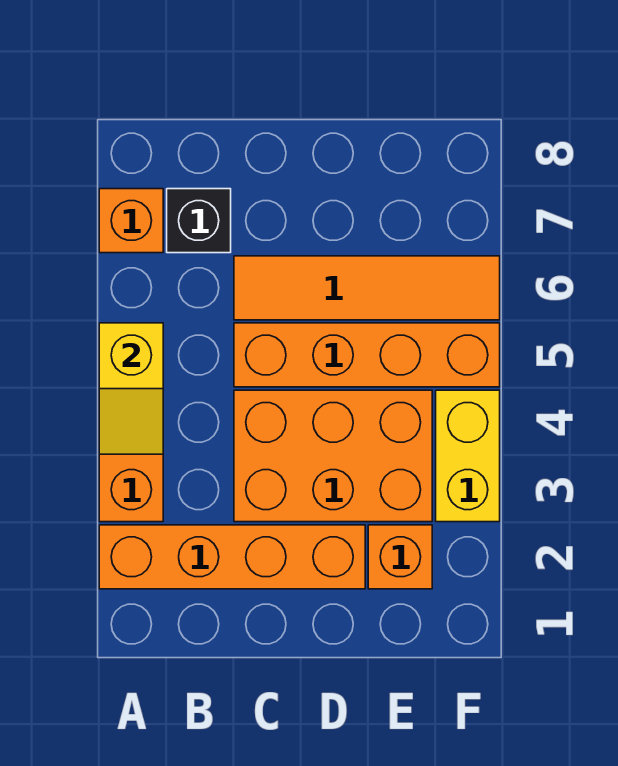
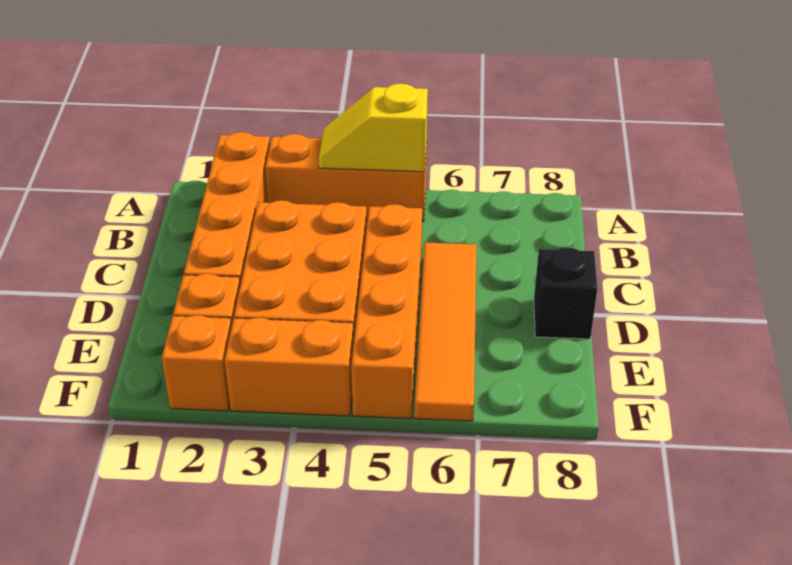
orange brick A7 level 1 -> orange brick F2 level 1
black brick B7 level 1 -> black brick D8 level 1
yellow brick F3:F4 level 1 -> orange brick F3:F4 level 1

